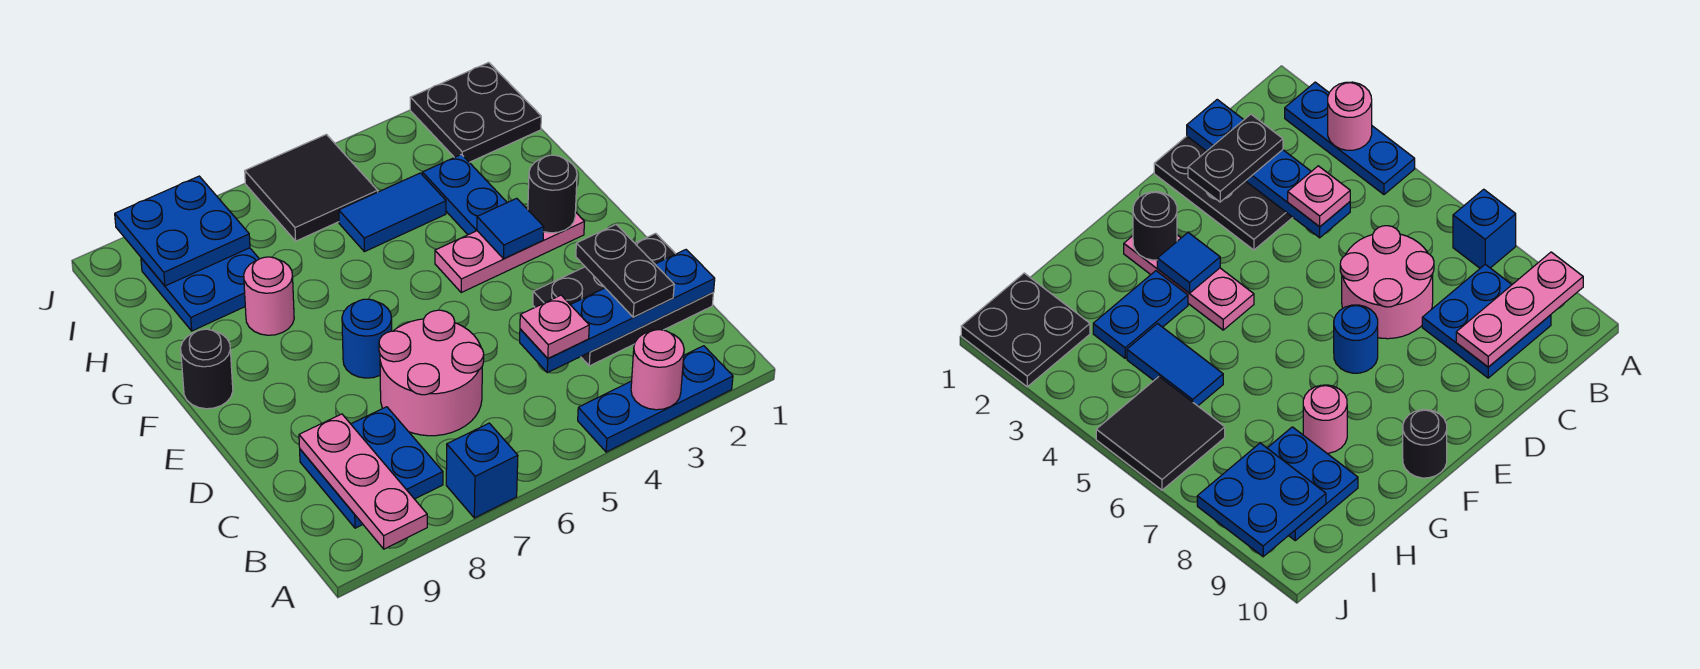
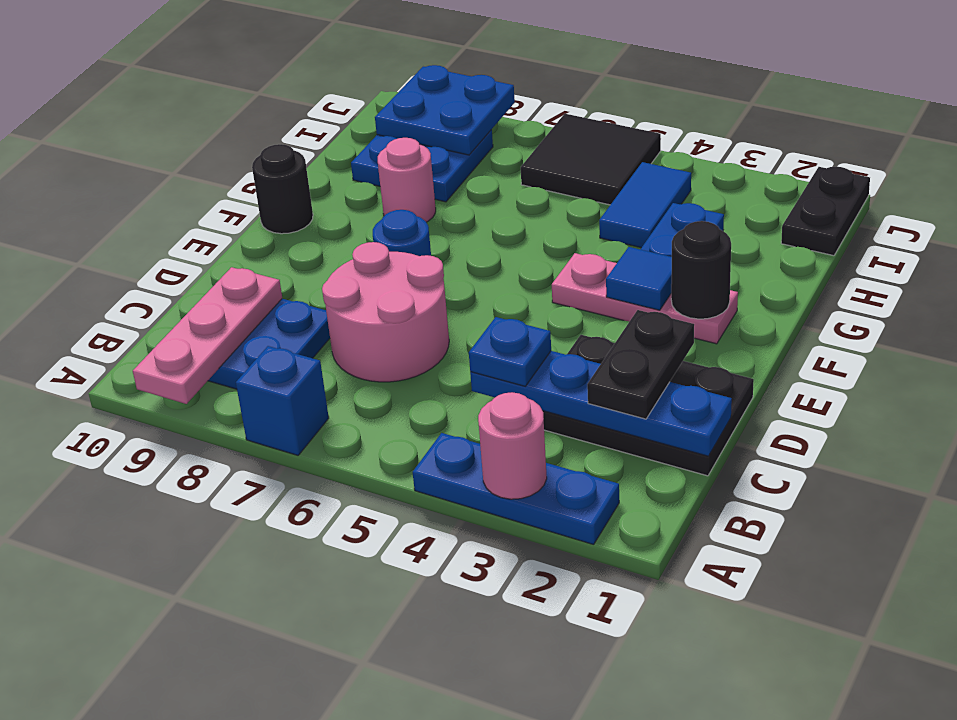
pink plate C4 level 3 -> blue plate C4 level 3
blue tile H4:H5 level 1 -> blue tile H4:I4 level 1
black plate I1:J2 level 1 -> black plate I1:J1 level 1

